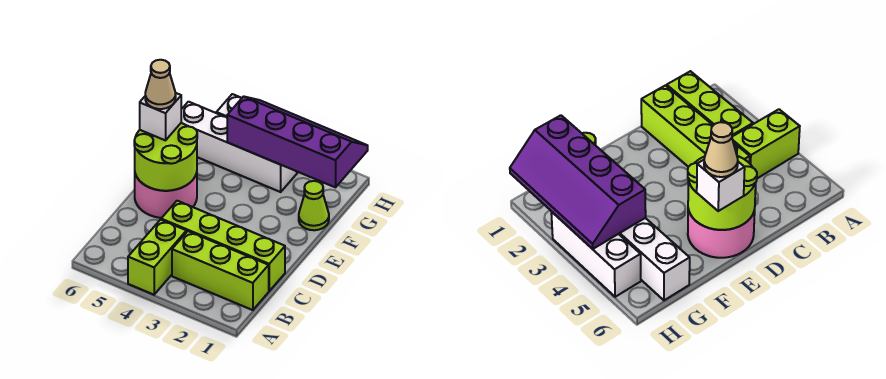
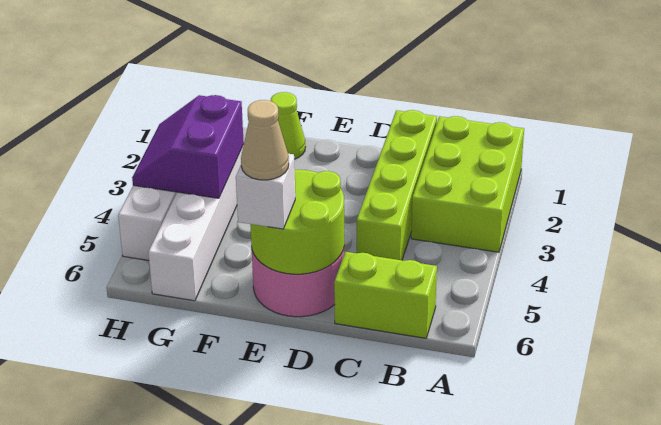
lime brick A4:B4 level 1 -> lime brick B6:C6 level 1
lime brick B1:B3 level 1 -> lime brick A1:B3 level 1
purple slope G1:H4 level 2 top G -> purple slope G3:H4 level 2 top G

